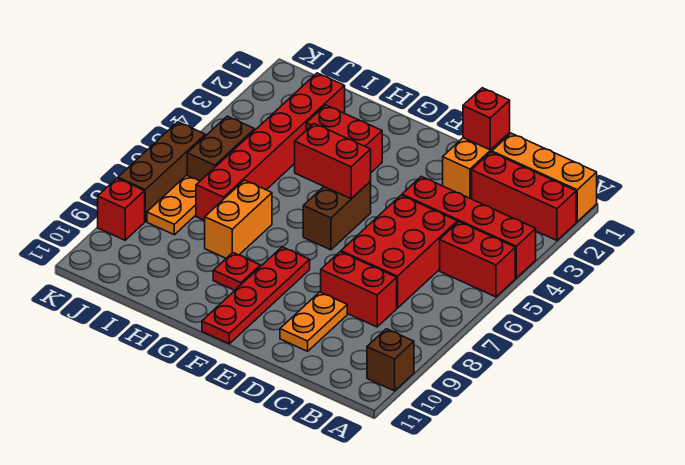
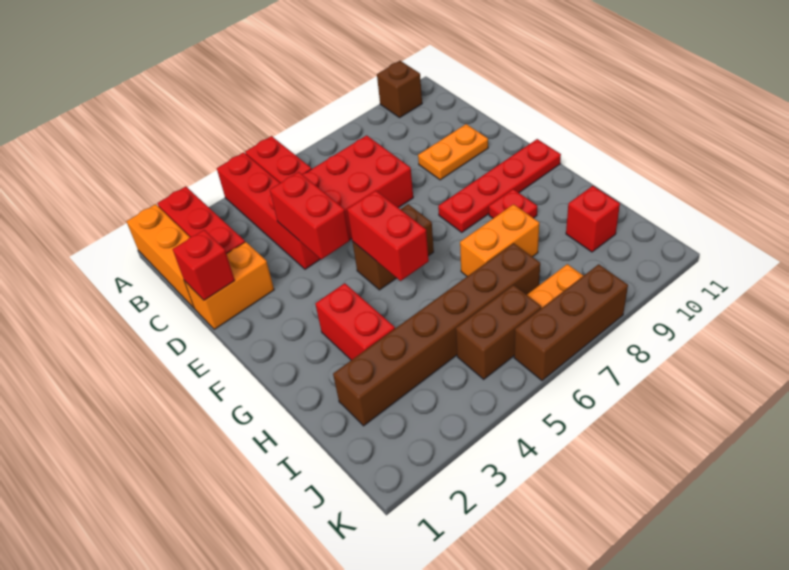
red brick C8:D8 level 1 -> red brick D4:E4 level 2
red brick I2:I7 level 1 -> brown brick I2:I7 level 1
red brick K9 level 1 -> red brick I10 level 1

